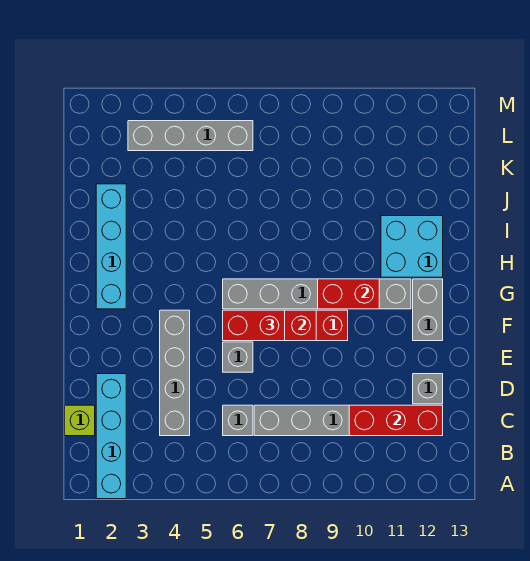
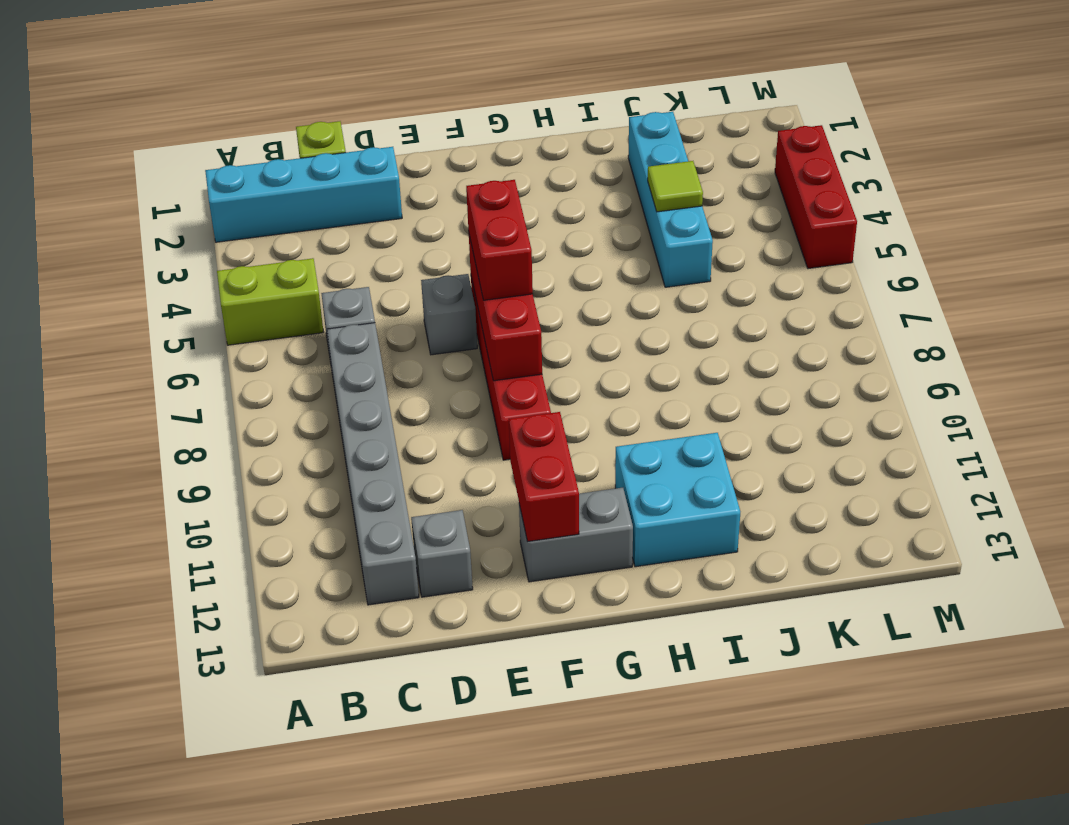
none -> lime brick A5:B5 level 1
grey brick C4:F4 level 1 -> none
red brick C10:C12 level 2 -> red brick M3:M5 level 1
cyan brick G2:J2 level 1 -> cyan brick J2:J5 level 1
grey brick G6:G11 level 1 -> none
red brick G9:G10 level 2 -> red brick F11:F12 level 2
none -> lime tile J4 level 2
grey brick L3:L6 level 1 -> none

